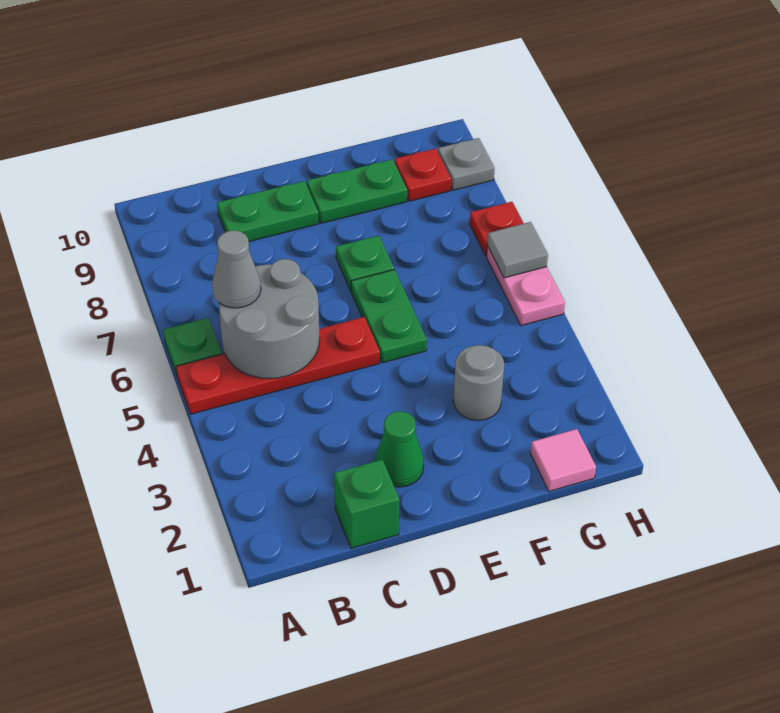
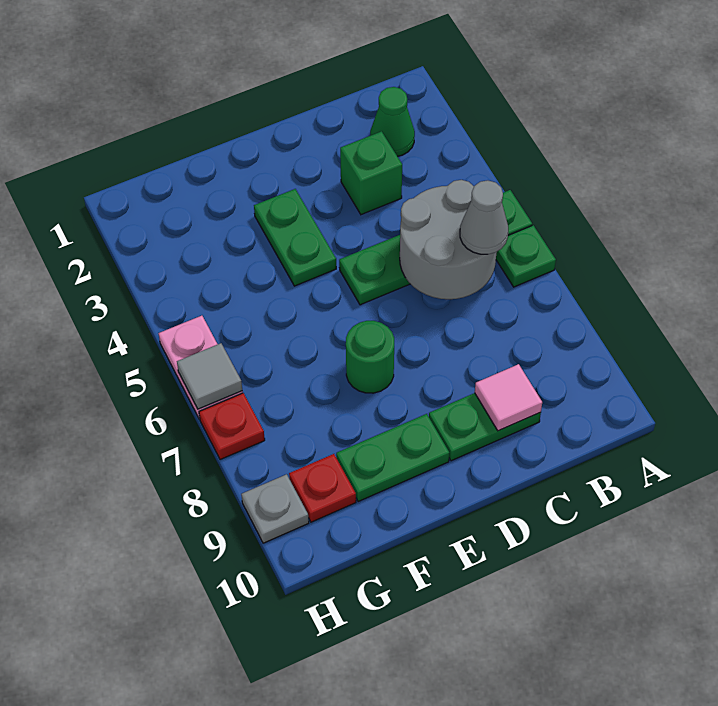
red plate A5:D5 level 1 -> green plate A5:D5 level 1
green brick C1 level 1 -> green brick C3 level 1
green cone D2 level 1 -> green cone B2 level 1
green plate E5:E6 level 1 -> green plate E3:E4 level 1
green plate E7 level 1 -> green round brick E7 level 1
grey round brick F3 level 1 -> none
pink tile G1 level 1 -> pink tile C9 level 2

